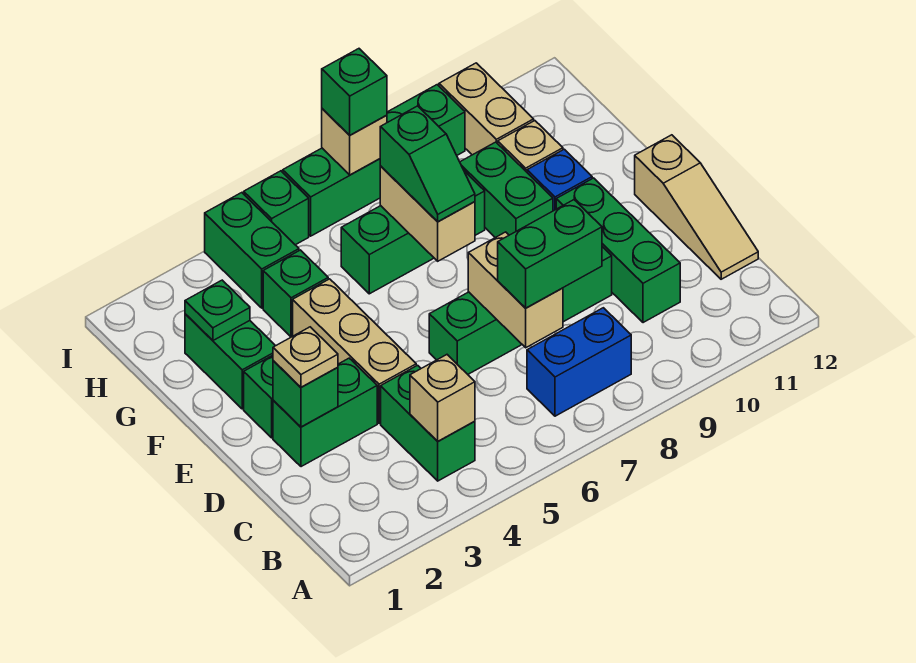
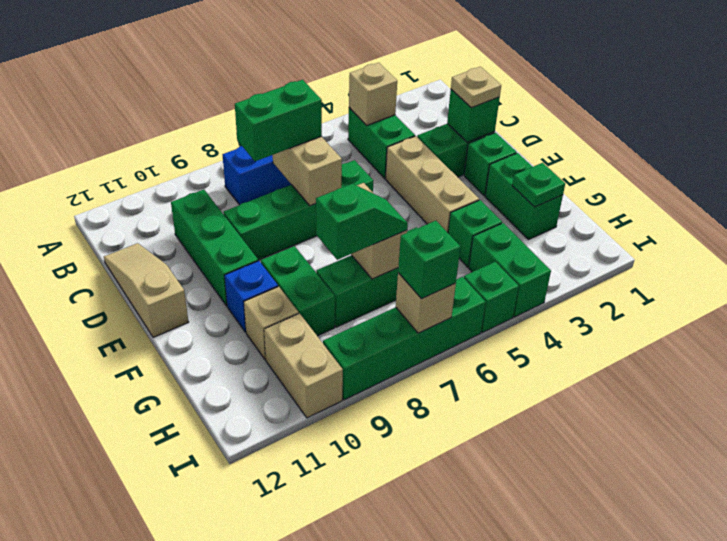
green slope F7:G7 level 3 top G -> green slope G7:G8 level 3 top 8

